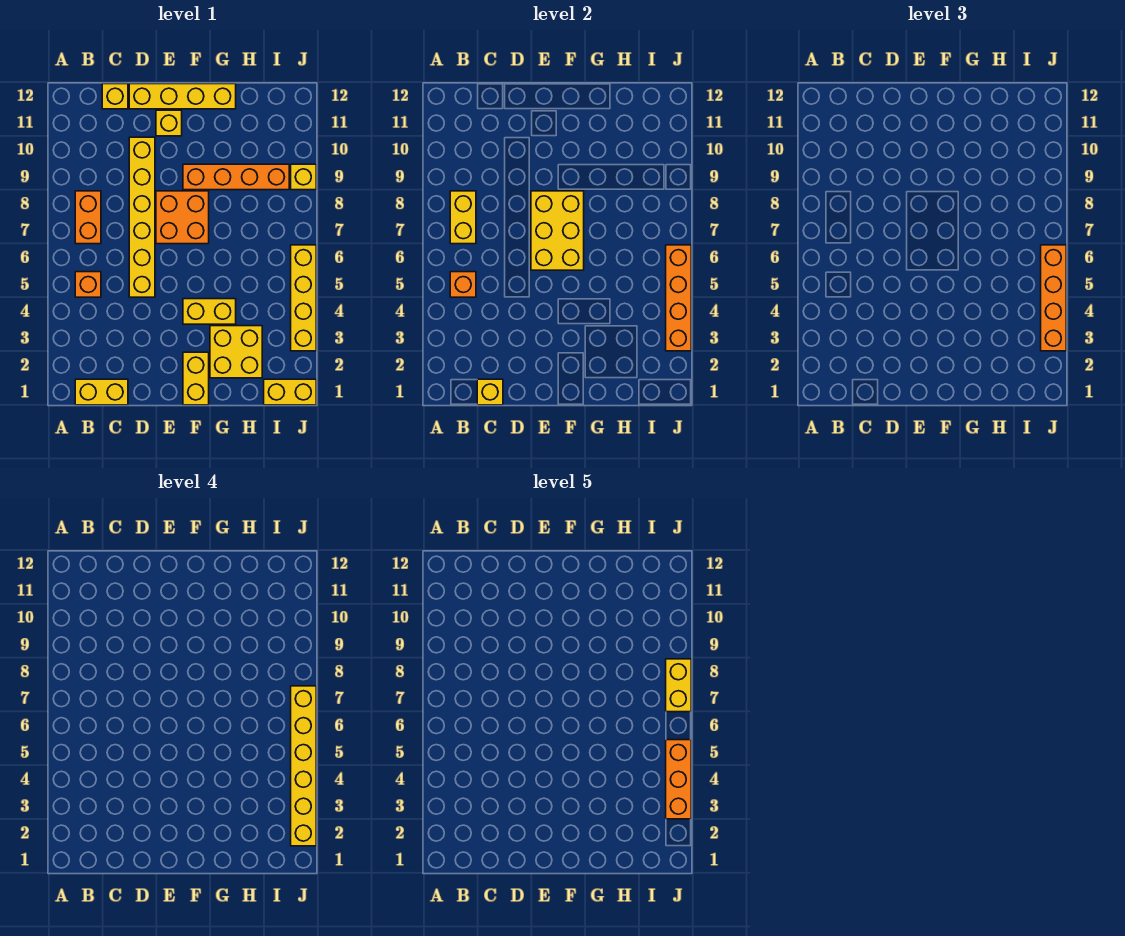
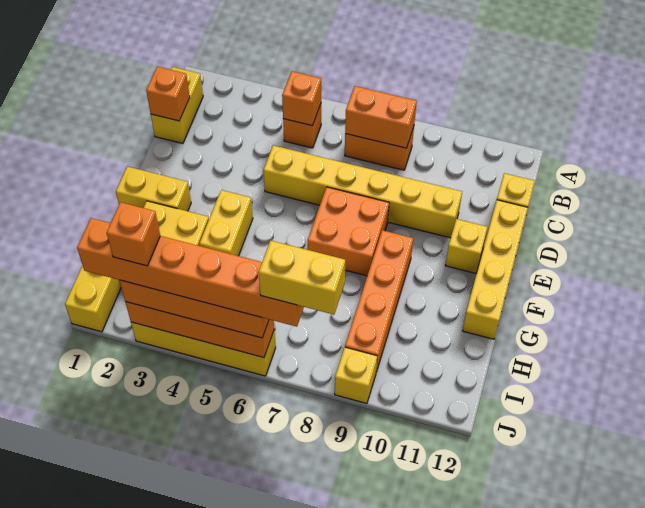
yellow brick B7:B8 level 2 -> orange brick B7:B8 level 2
yellow brick C1 level 2 -> orange brick C1 level 2
yellow brick E6:F8 level 2 -> none
yellow brick J2:J7 level 4 -> orange brick J2:J7 level 4
orange brick J3:J5 level 5 -> orange brick J3 level 5

